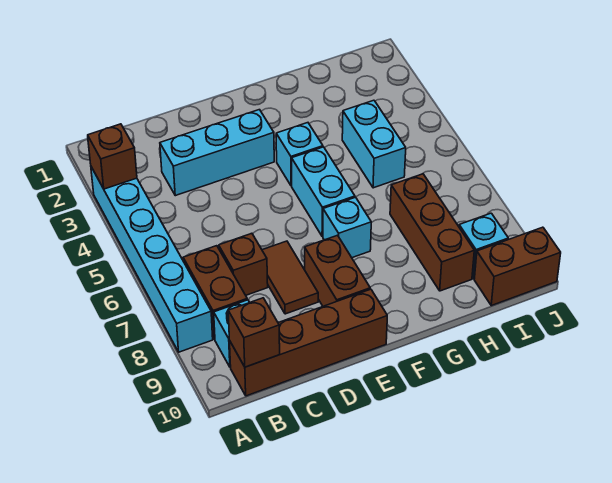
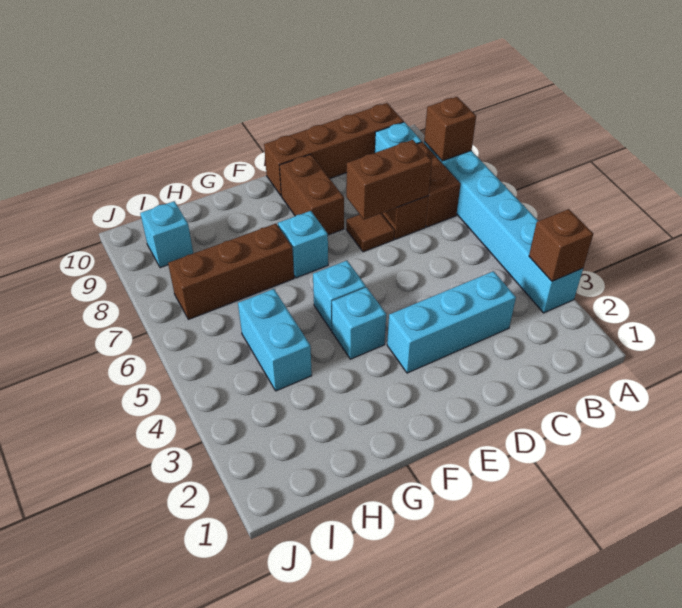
brown brick B10 level 2 -> brown brick A8 level 2
brown tile D7:D8 level 1 -> brown tile D7 level 1
cyan brick F5:F6 level 1 -> cyan brick F5 level 1
brown brick H7:H9 level 1 -> brown brick G7:I7 level 1
brown brick I10:J10 level 1 -> brown brick C7:D7 level 2

